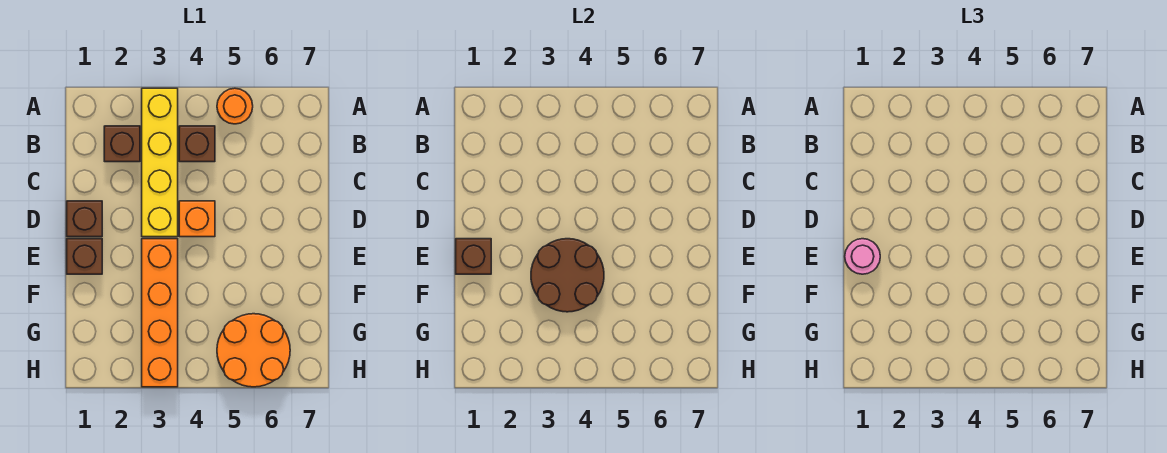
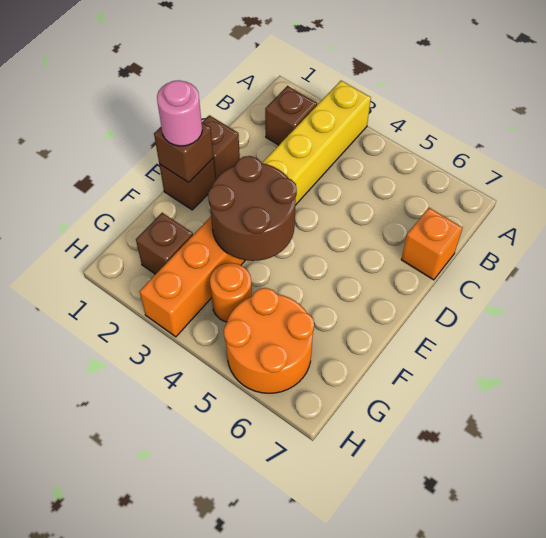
orange round brick A5 level 1 -> orange round brick G4 level 1
brown brick B4 level 1 -> brown brick G2 level 1
orange brick D4 level 1 -> orange brick C7 level 1

